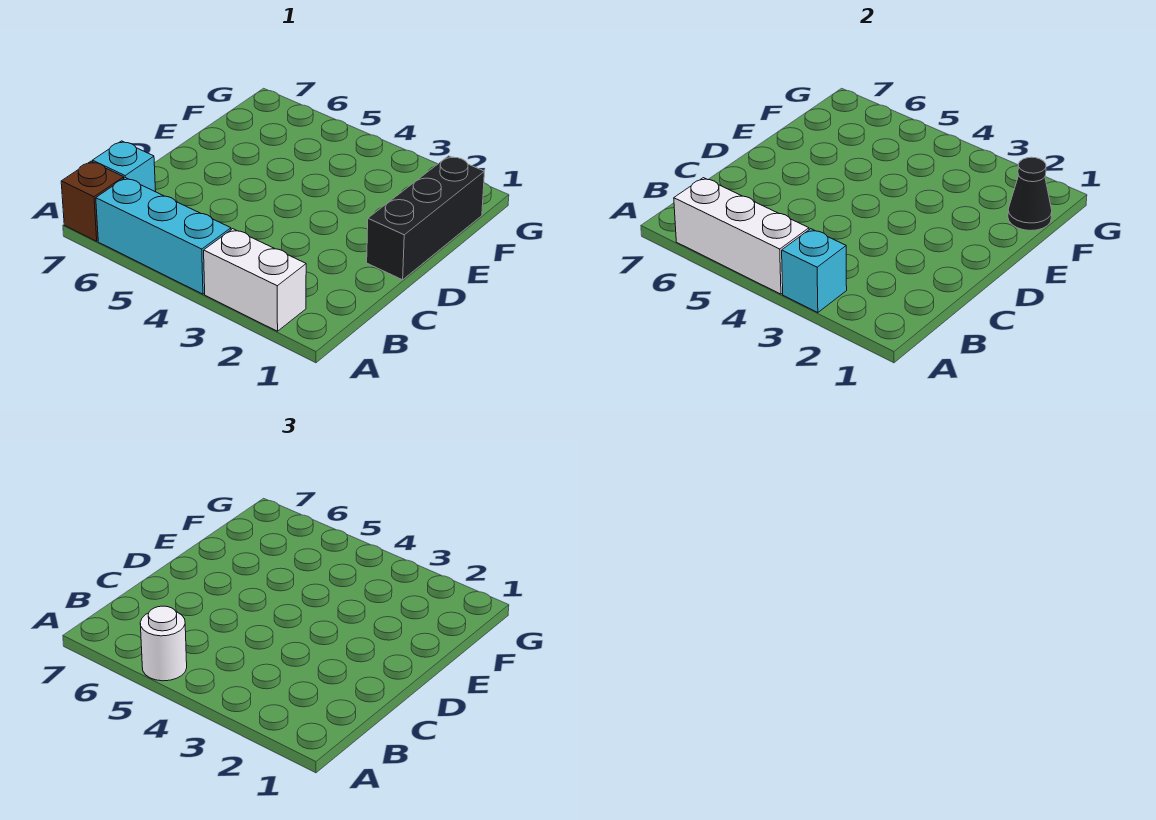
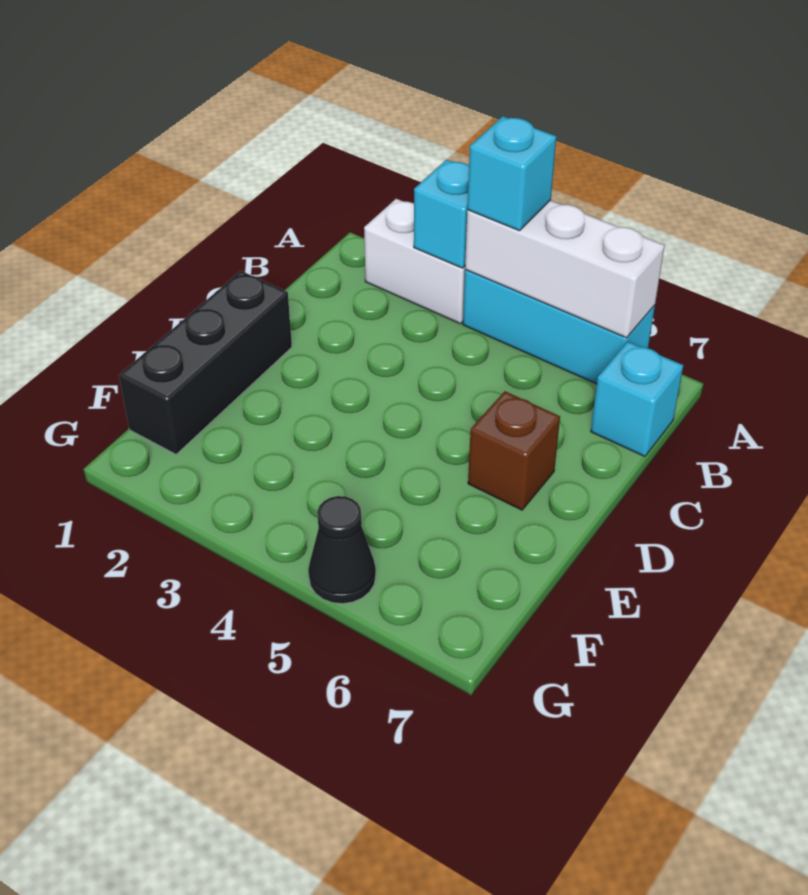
none -> cyan brick A4 level 3
white round brick A5 level 3 -> none
brown brick A7 level 1 -> brown brick D6 level 1
black cone F1 level 2 -> black cone G5 level 1

